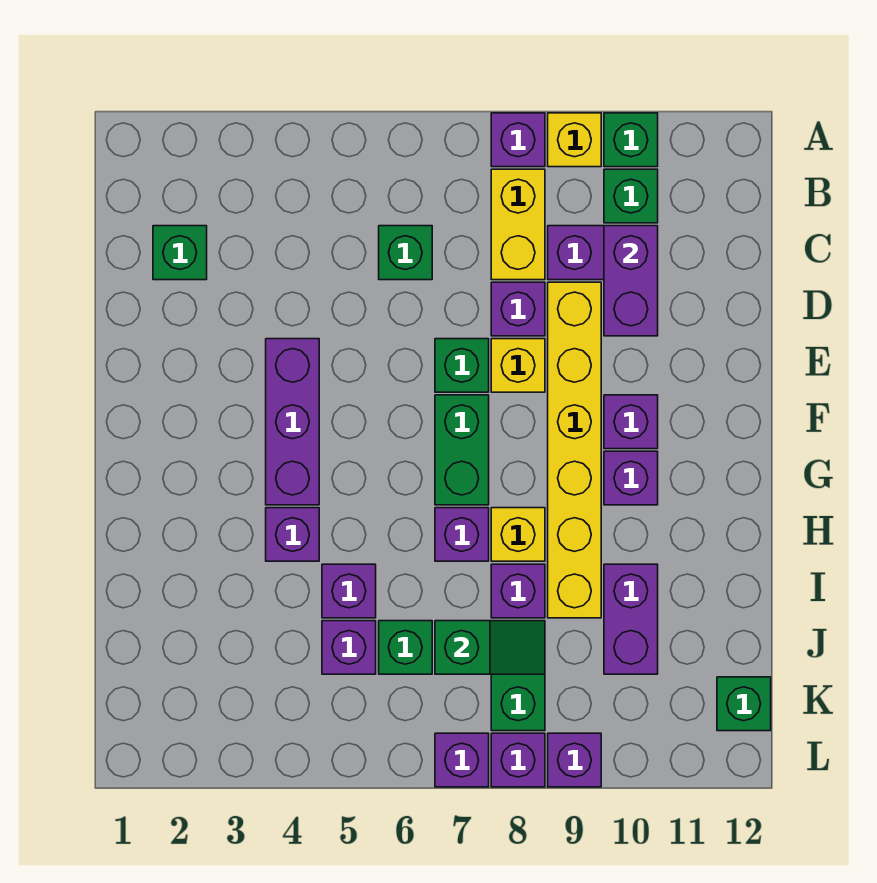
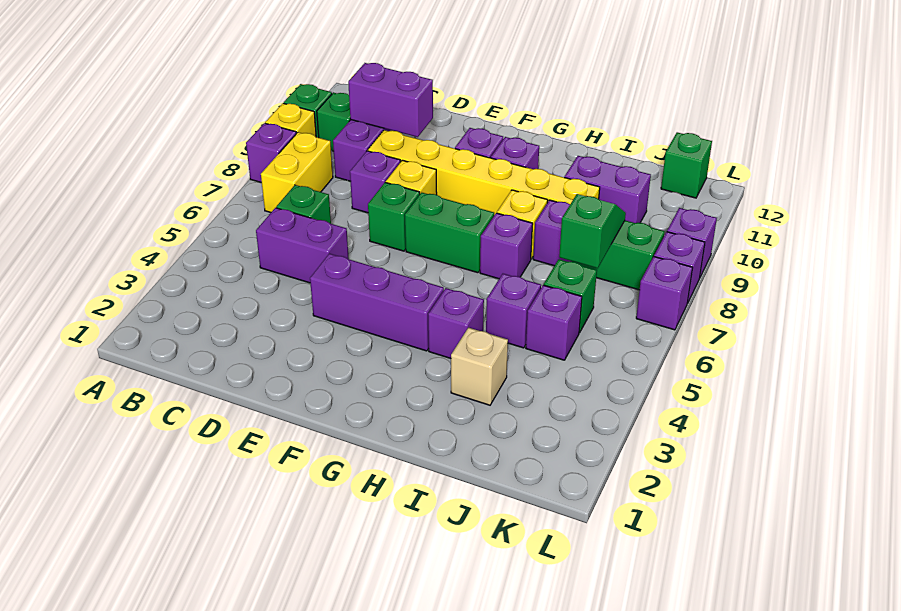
yellow brick B8:C8 level 1 -> yellow brick B7:B8 level 1
green brick C2 level 1 -> none
none -> purple brick C5:D5 level 1
none -> tan brick I3 level 1

